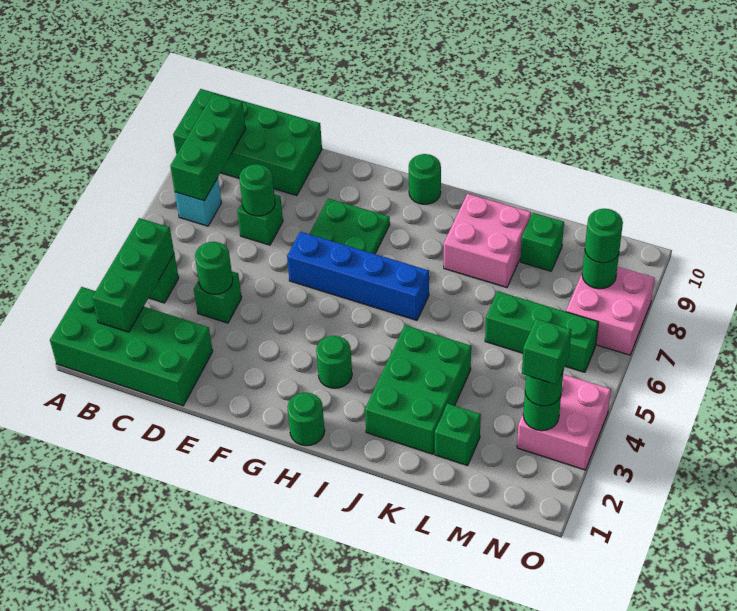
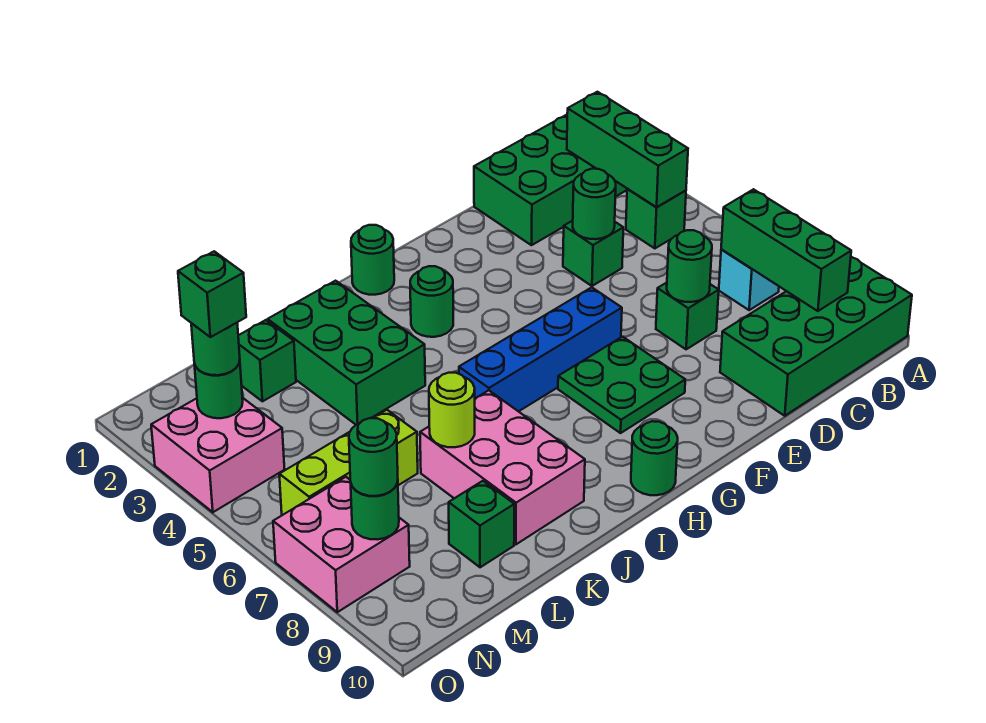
pink brick J8:K9 level 1 -> pink brick J7:K9 level 1
none -> lime round brick K7 level 2
green brick L6:N6 level 1 -> lime brick L6:N6 level 1

